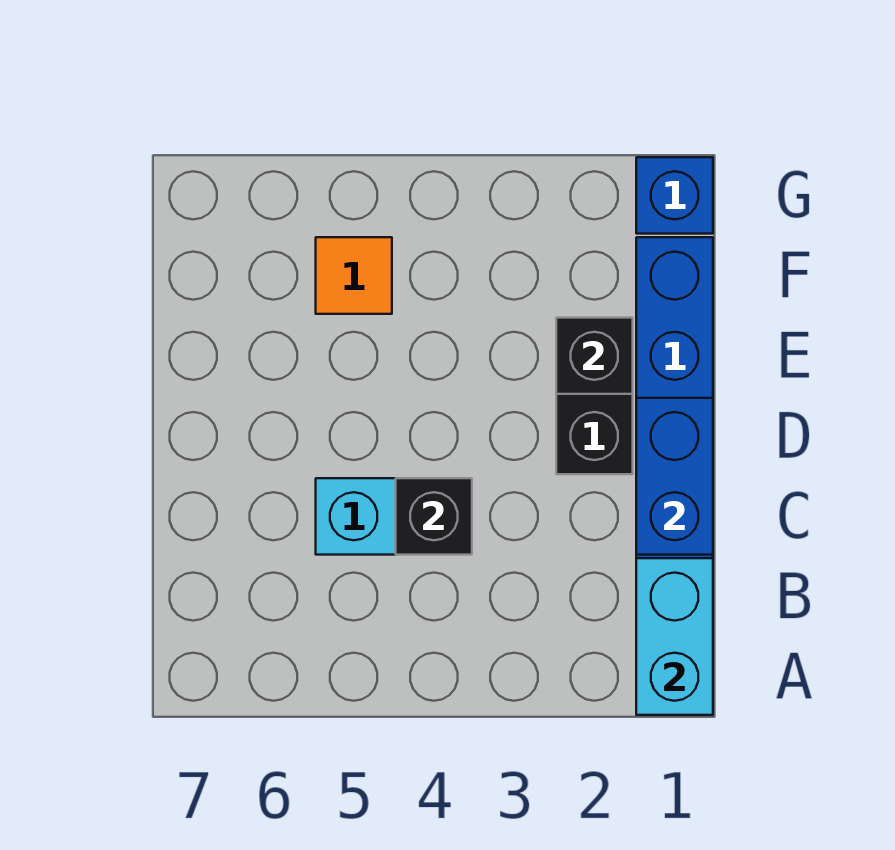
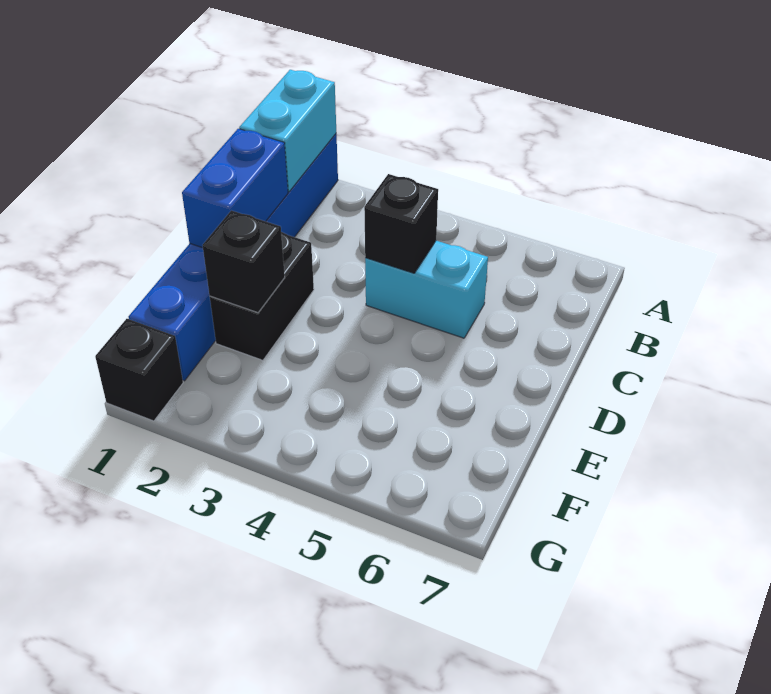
orange tile F5 level 1 -> none
blue brick G1 level 1 -> black brick G1 level 1

